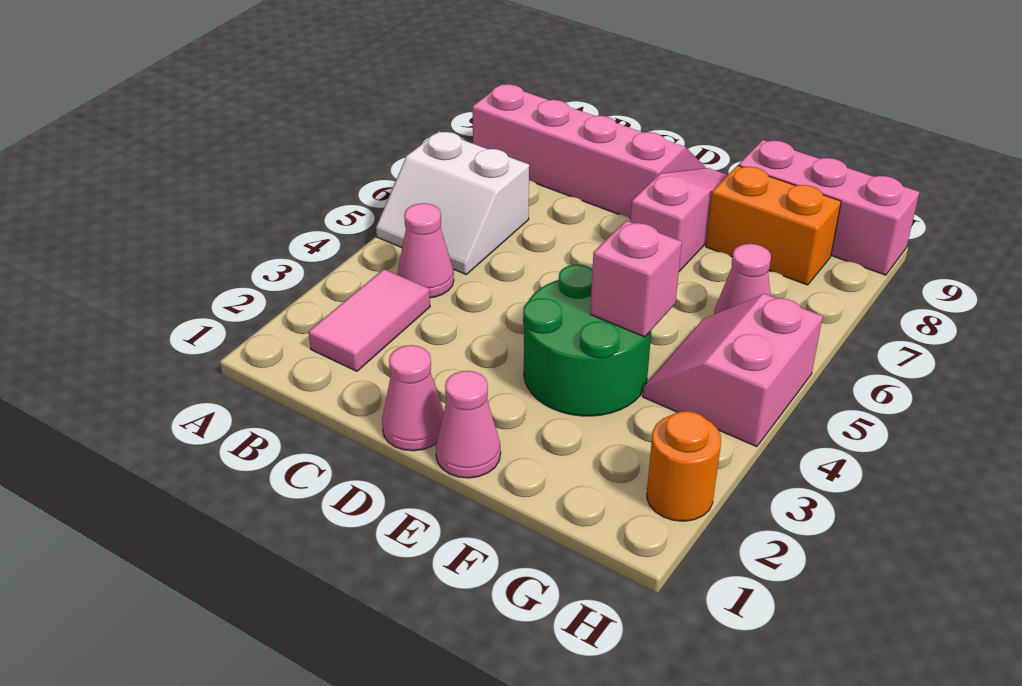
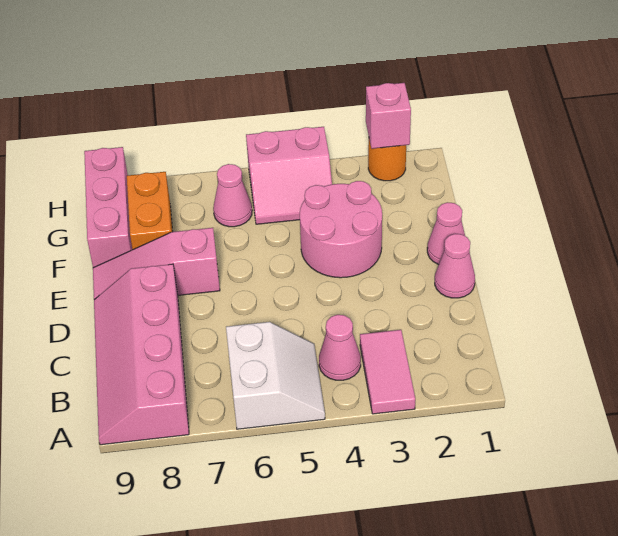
pink tile B2:B3 level 1 -> pink tile A3:B3 level 1
green round brick E3:F4 level 1 -> pink round brick E3:F4 level 1
pink brick F4 level 2 -> pink brick H2 level 2

